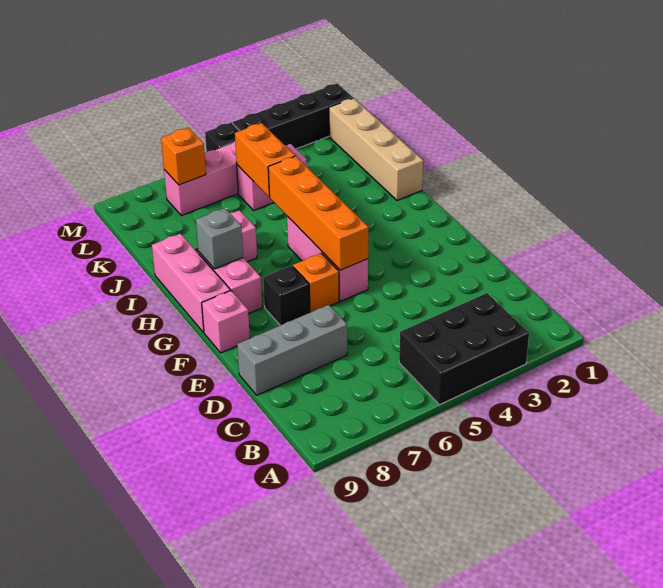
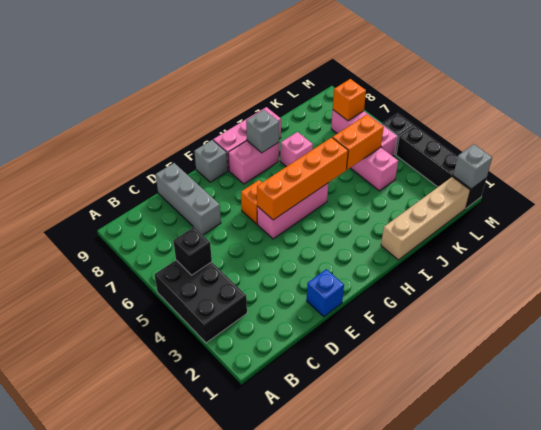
none -> blue brick E1 level 1
black brick F7 level 1 -> black brick B5 level 2
pink brick F9 level 1 -> grey brick F9 level 1
none -> grey brick M1 level 2

